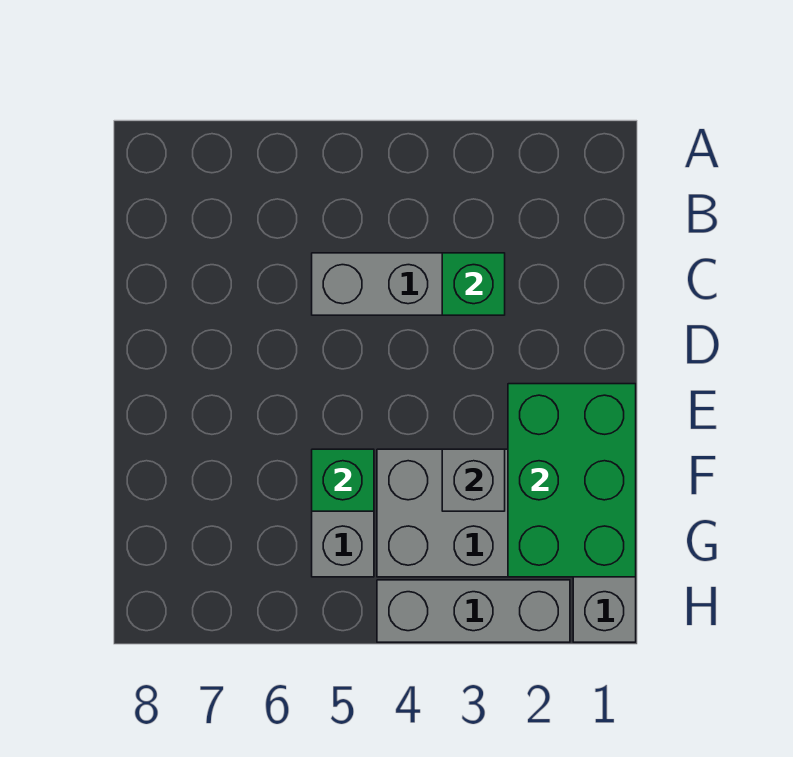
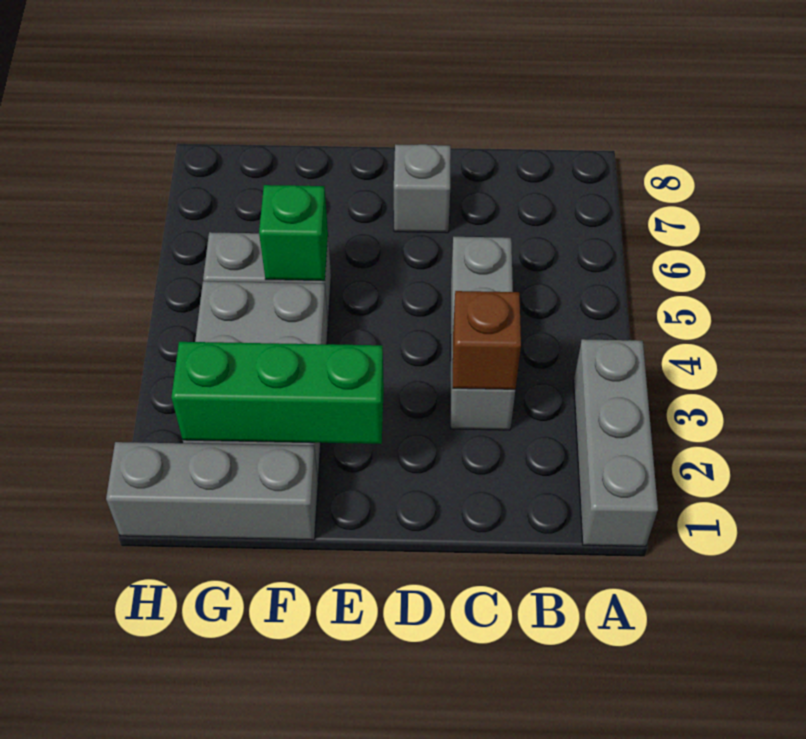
green brick C3 level 2 -> brown brick C3 level 2
green brick E1:G2 level 2 -> green brick E2:G2 level 2
grey brick F3 level 2 -> grey brick D7 level 1
grey brick H2:H4 level 1 -> grey brick A1:A3 level 1

